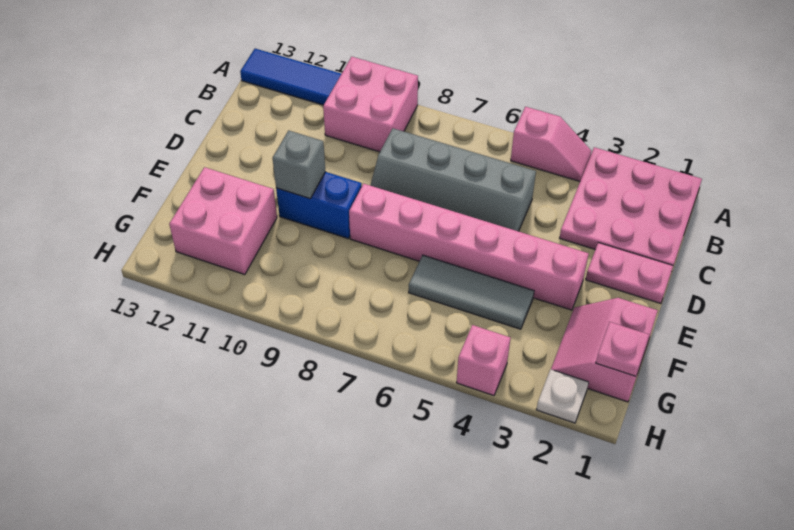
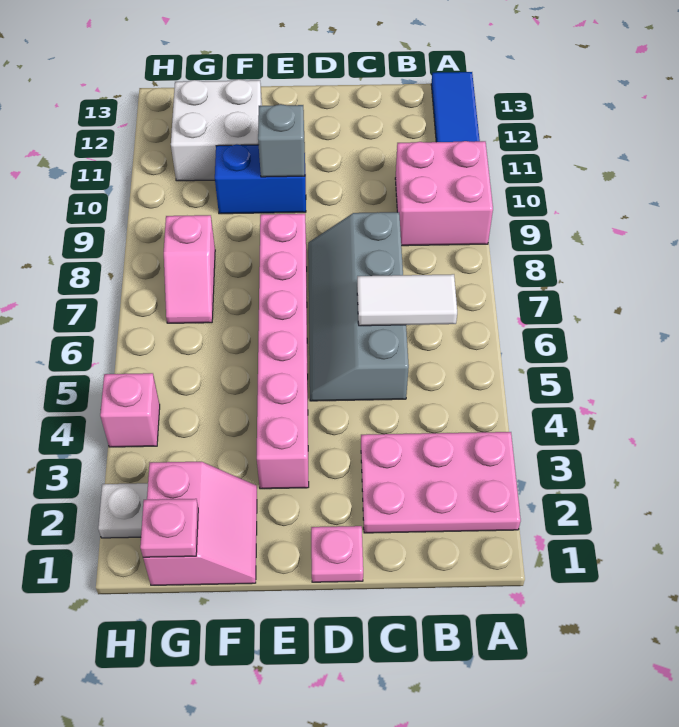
pink plate A1:C3 level 1 -> pink plate A2:C3 level 1
pink slope A4:A5 level 1 top 5 -> pink slope G7:G8 level 1 top 8
none -> white tile B6:C6 level 2
pink plate D1:D2 level 1 -> pink plate D1 level 1
blue brick E9:E10 level 1 -> blue brick E10:F10 level 1
pink slope F1:G2 level 1 top 1 -> pink slope F1:G2 level 1 top G
grey tile F4:F6 level 1 -> none
pink brick F11:G12 level 1 -> white brick F11:G12 level 1

